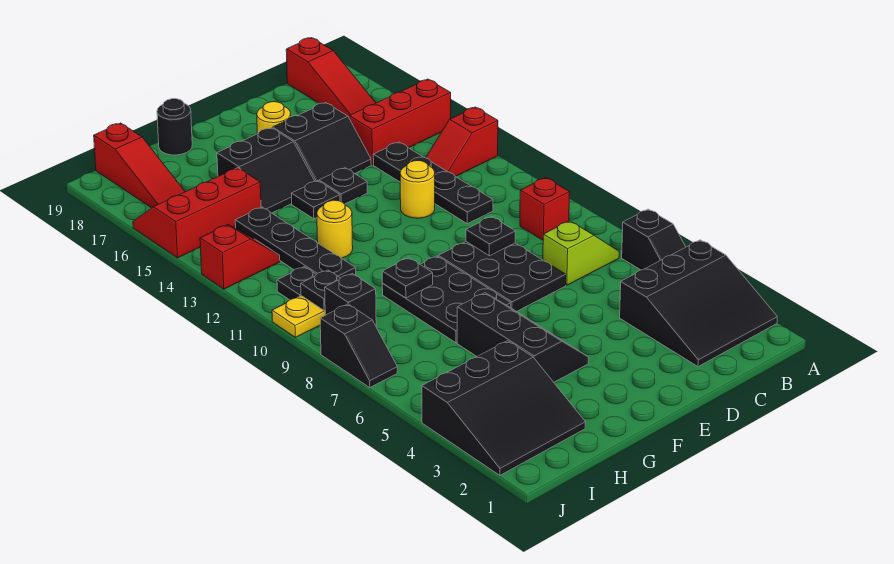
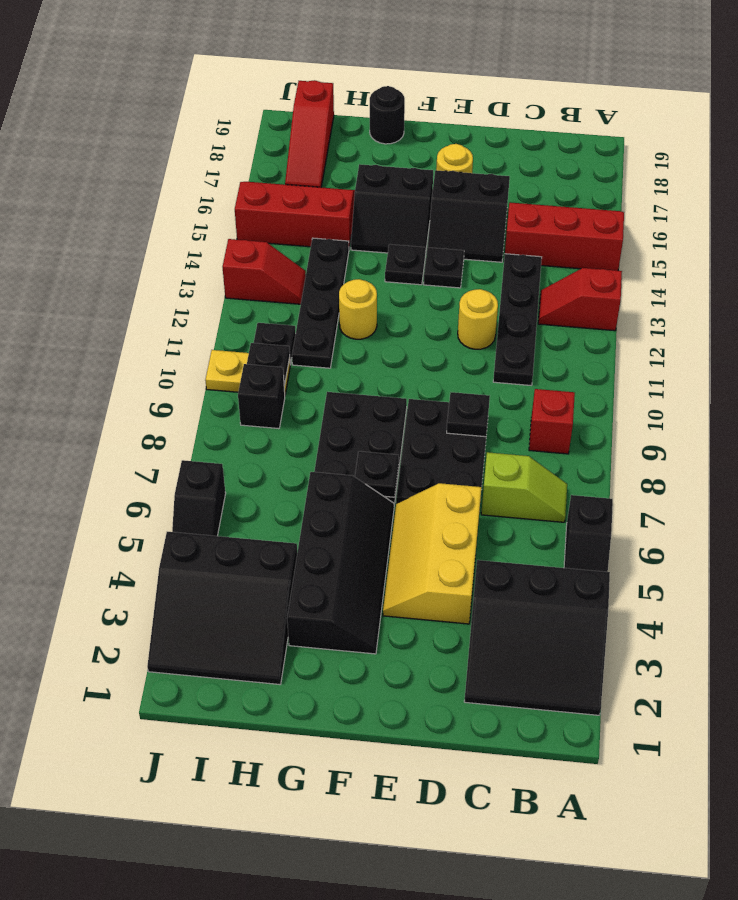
red slope B17:B19 level 1 top 19 -> none
none -> yellow slope D4:E6 level 1 top D
black slope F4:G6 level 1 top G -> black slope F3:G6 level 1 top G
black plate G9 level 2 -> black plate F7 level 2
black slope J7:J8 level 1 top 8 -> black slope J5:J6 level 1 top 6

